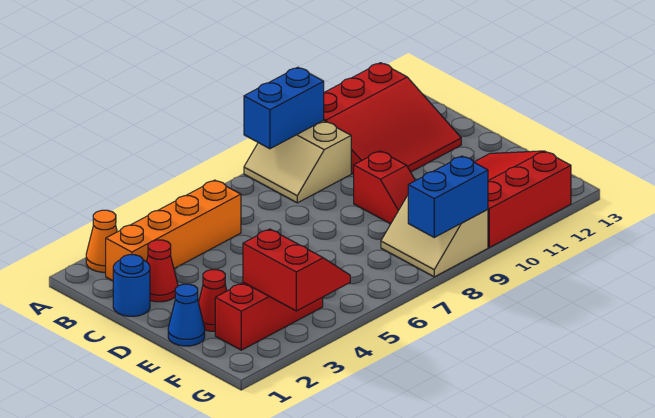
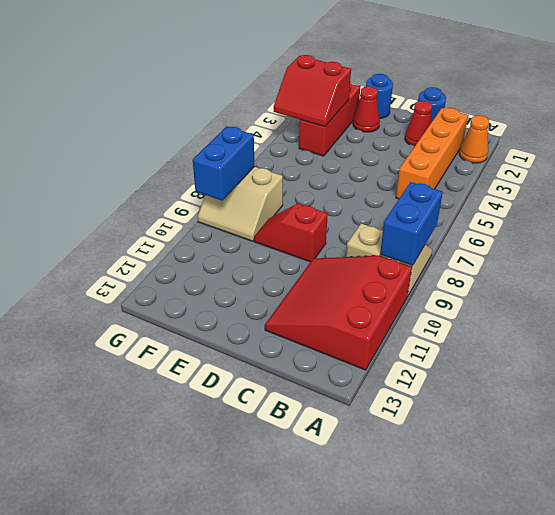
blue cone E1 level 1 -> blue round brick E1 level 1
red slope E10:G12 level 1 top G -> none
tan slope F8:G9 level 1 top 9 -> tan slope F8:G9 level 1 top 8

